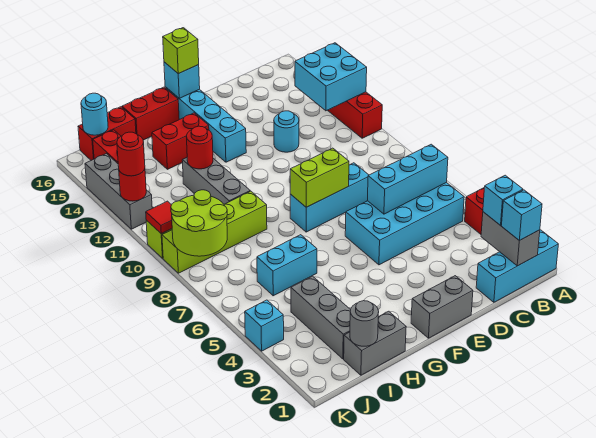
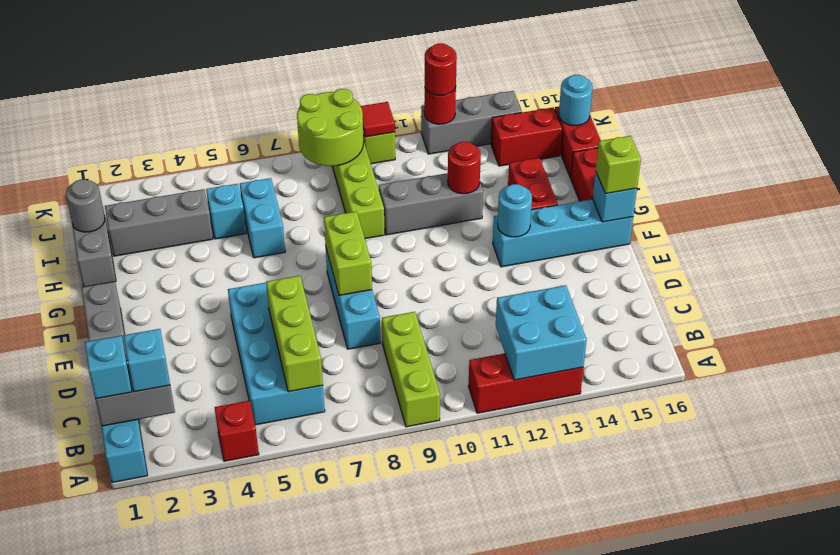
none -> lime brick A9:C9 level 1
cyan brick B6:D6 level 2 -> lime brick B6:D6 level 2
cyan round brick D12 level 1 -> cyan round brick F13 level 2
cyan brick K4 level 1 -> cyan brick I5 level 1

